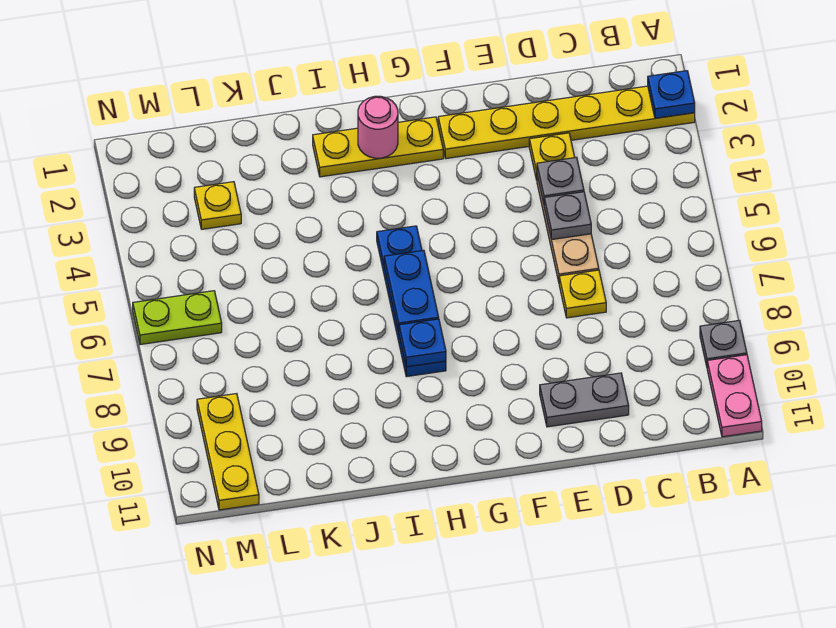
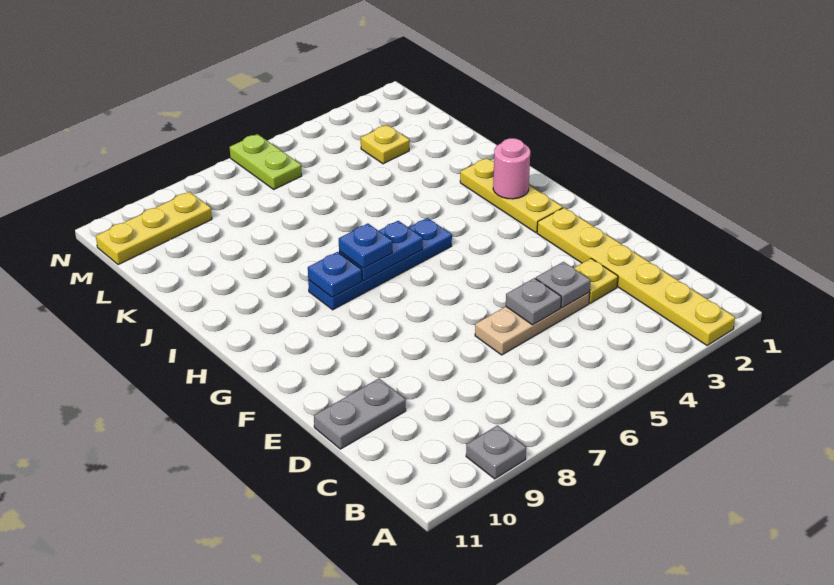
blue plate A2 level 2 -> blue plate H7 level 3
pink plate A10:A11 level 1 -> none
yellow plate D7 level 1 -> none
grey plate D10:E10 level 1 -> grey plate D10:D11 level 1

